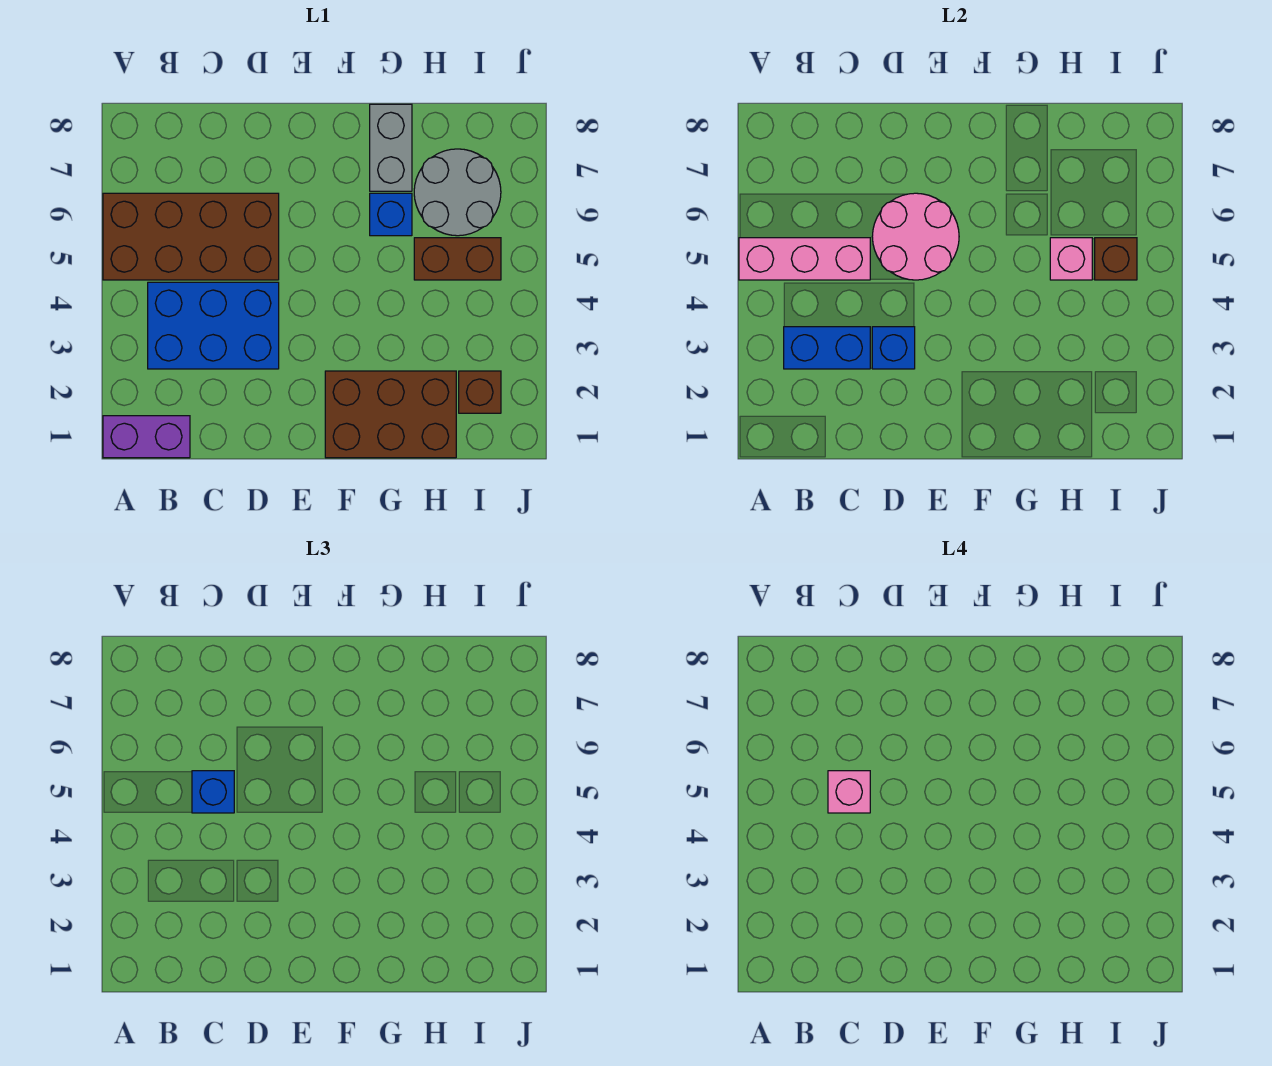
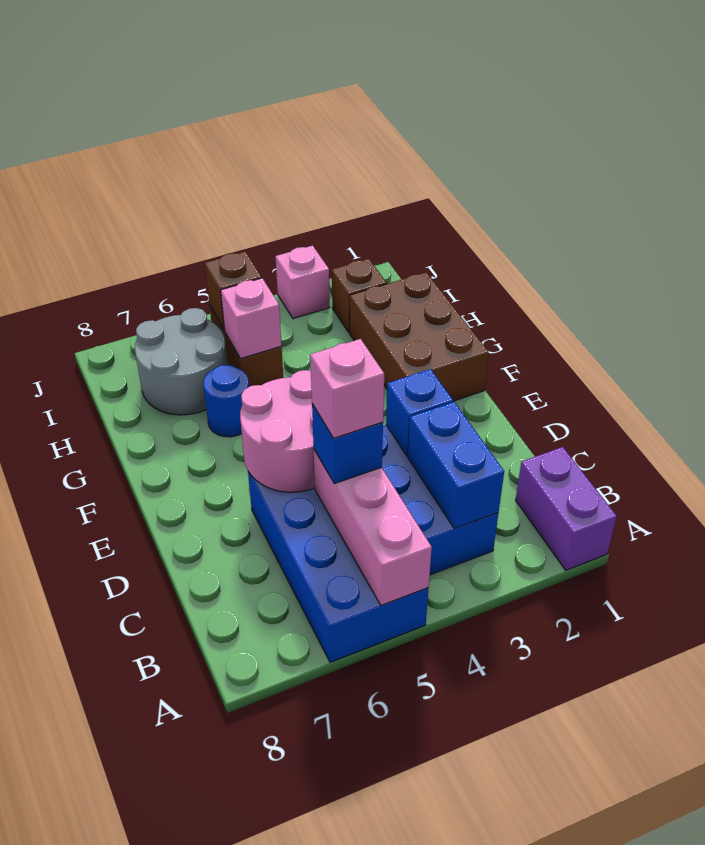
brown brick A5:D6 level 1 -> blue brick A5:D6 level 1
blue brick G6 level 1 -> blue round brick G6 level 1
grey brick G7:G8 level 1 -> none
none -> pink brick J3 level 1

